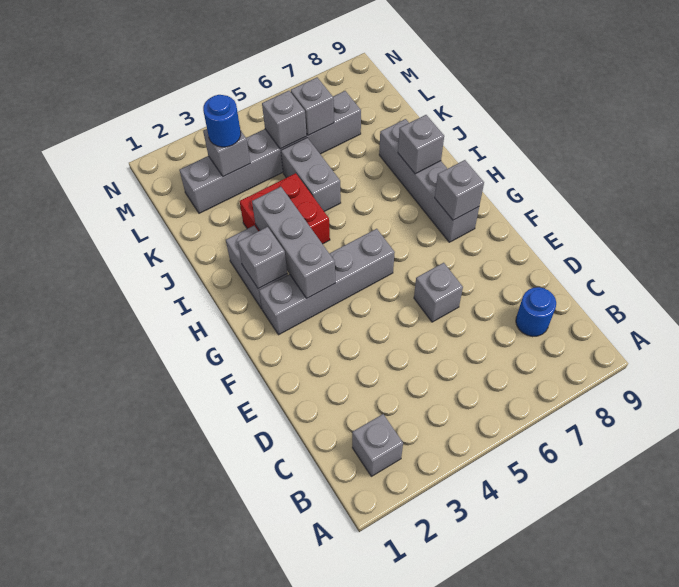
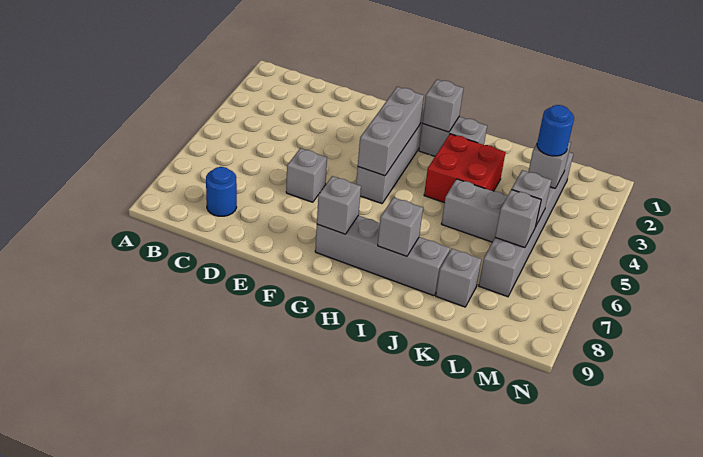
grey brick B2 level 1 -> grey brick K8 level 1
grey brick G3:I3 level 2 -> grey brick G3:G5 level 2

